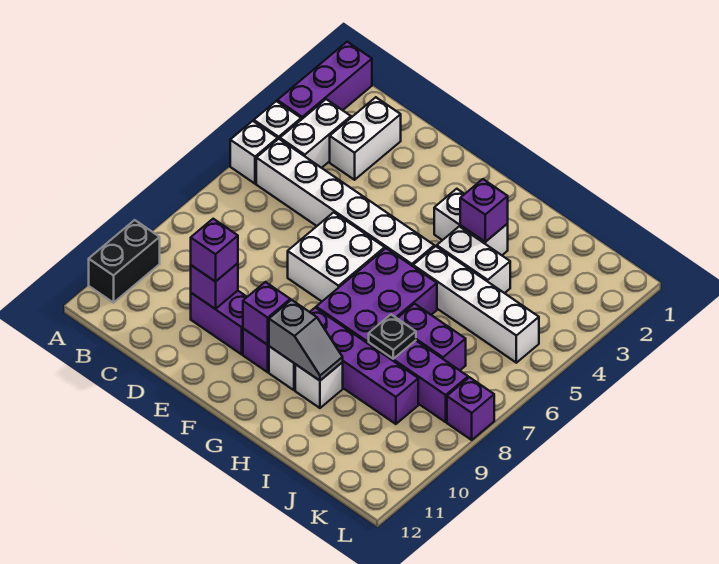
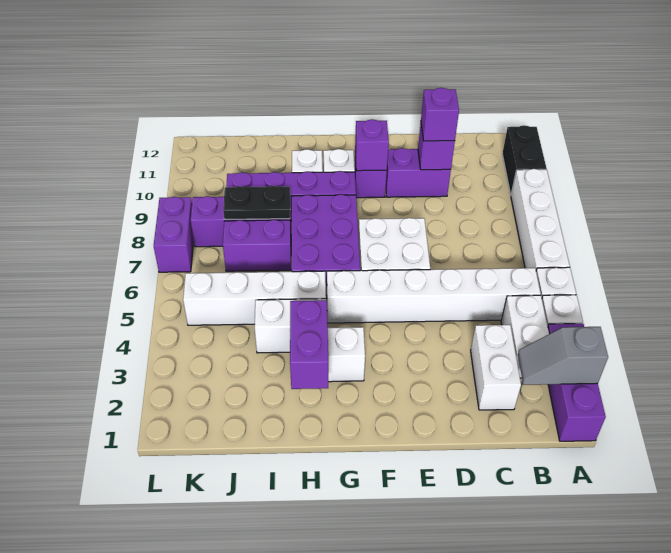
none -> white brick A6:A9 level 1
grey slope G10:H10 level 2 top G -> grey slope A2:B2 level 2 top A
purple brick H3 level 2 -> purple brick H2:H3 level 2
black plate I8 level 2 -> black plate I8:J8 level 2
purple brick L8 level 1 -> purple brick L7:L8 level 1

